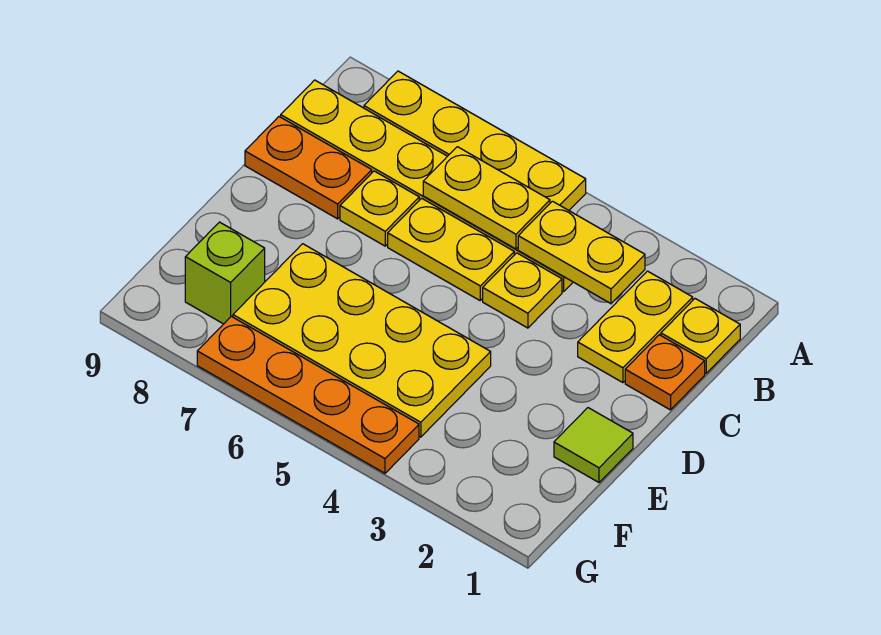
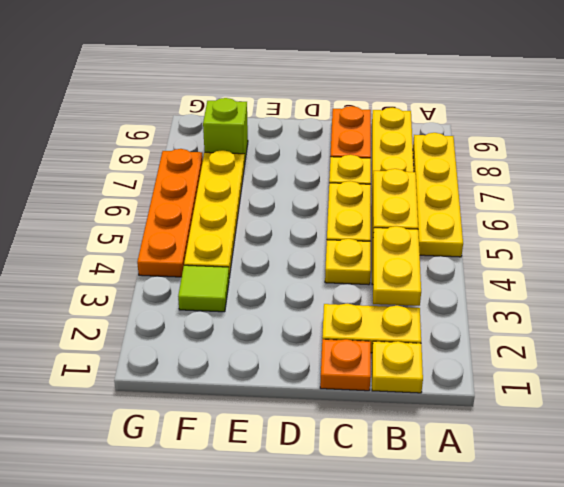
lime tile E1 level 1 -> lime tile F3 level 1
yellow plate E4:F7 level 1 -> yellow plate F4:F7 level 1

